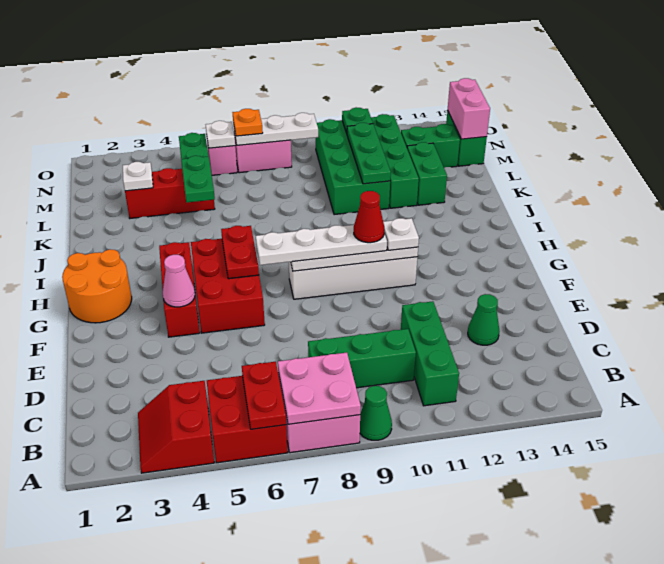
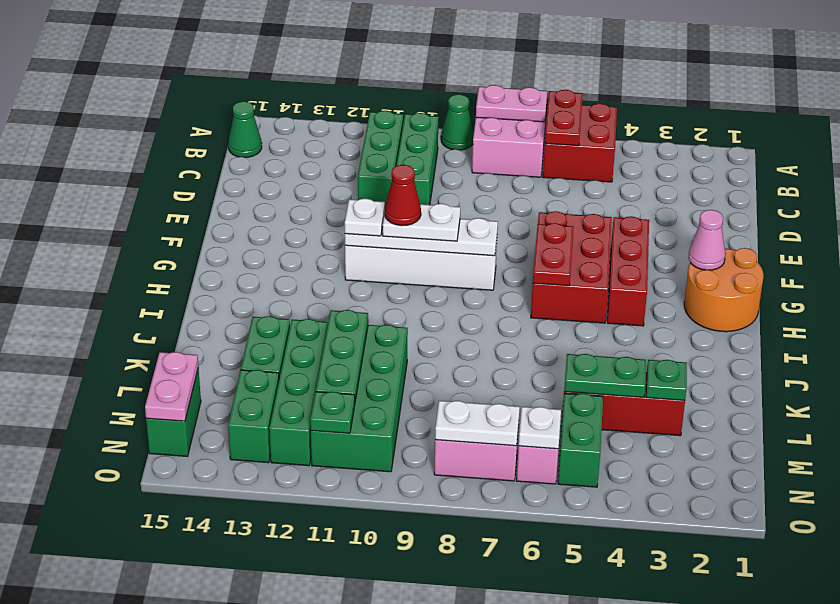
red slope A3:B4 level 1 top 4 -> none
pink plate A7:B8 level 2 -> pink plate A7:A8 level 2
green brick C8:C10 level 1 -> green brick B10:D10 level 1
green cone D13 level 1 -> green cone B15 level 1
pink cone F4 level 2 -> pink cone G2 level 2
white plate G7:G10 level 3 -> white plate G9:G10 level 3
green plate K5:L5 level 2 -> green plate L4:L5 level 2
white plate L3 level 2 -> green plate L3 level 2
green brick M13:M14 level 1 -> green brick M13:N13 level 1
pink brick M15:N15 level 2 -> pink plate M15:N15 level 2
white plate N7:N9 level 2 -> white plate N7:N8 level 2
orange plate N7 level 3 -> none

